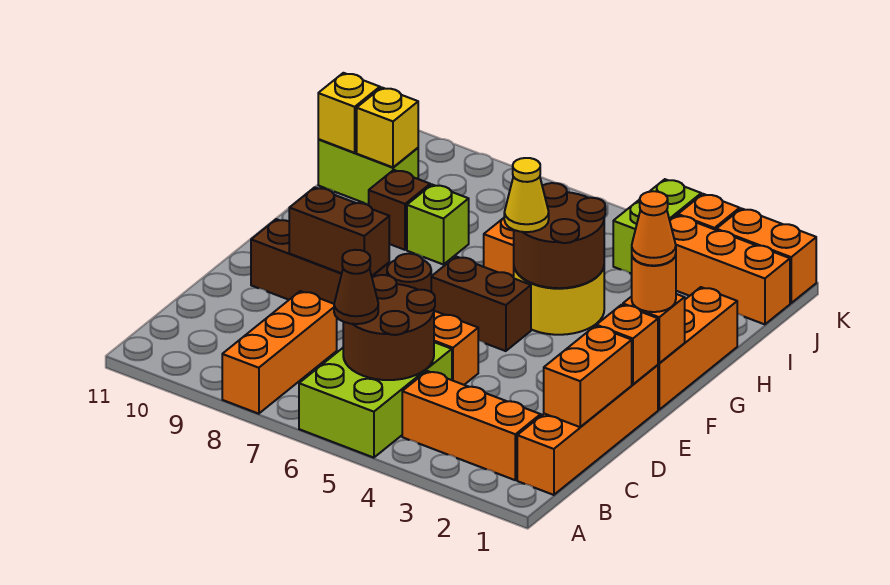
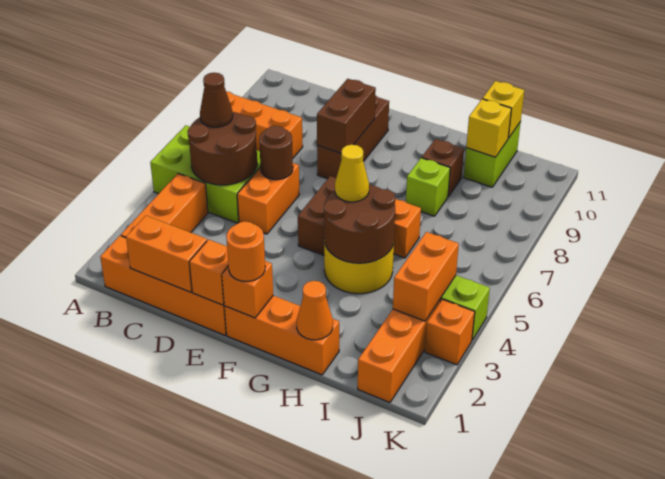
orange cone F1 level 4 -> orange cone H1 level 2
orange brick K1:K2 level 1 -> orange brick J3:J4 level 2

